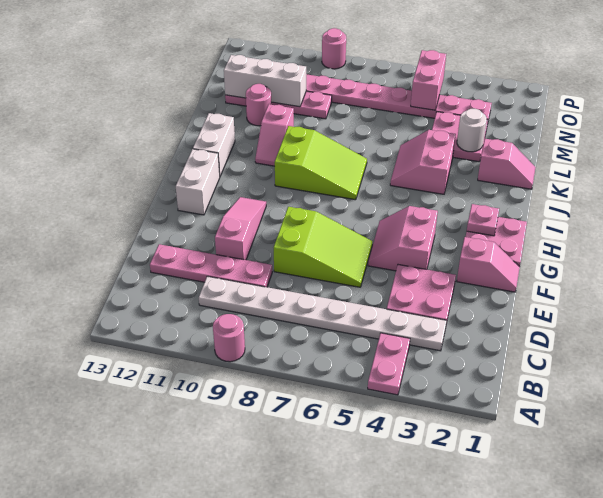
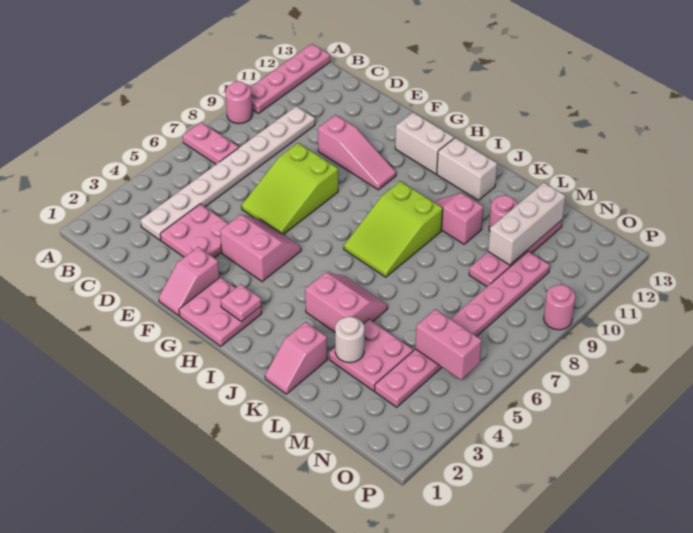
pink plate A4:B4 level 1 -> pink plate A7:B7 level 1
pink plate D9:D12 level 1 -> pink plate A10:A13 level 1

